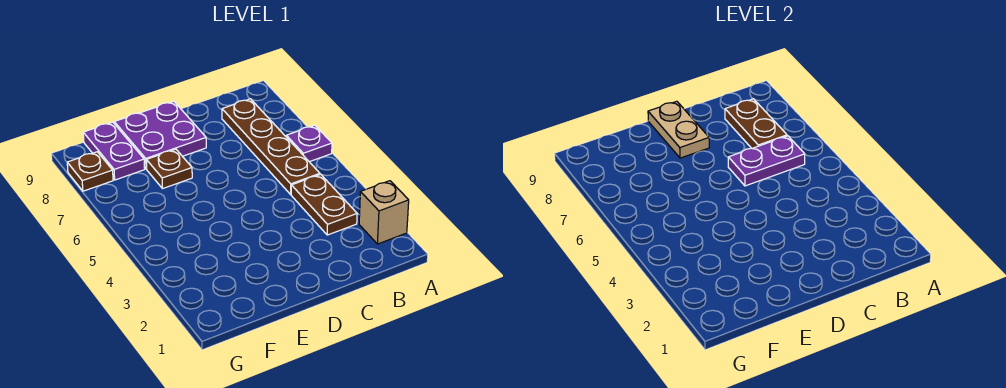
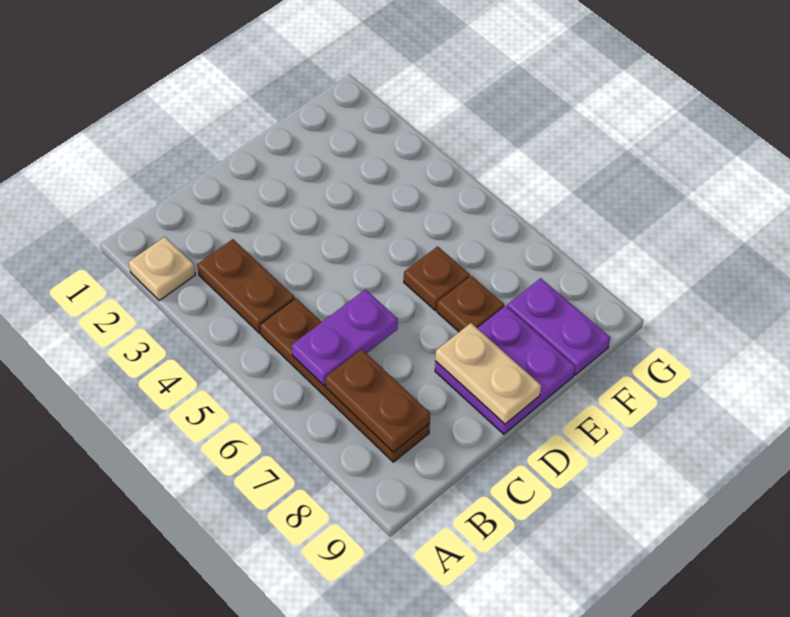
tan brick A2 level 1 -> tan plate A2 level 1
purple plate A6 level 1 -> none
brown plate G8 level 1 -> brown plate E6 level 1

